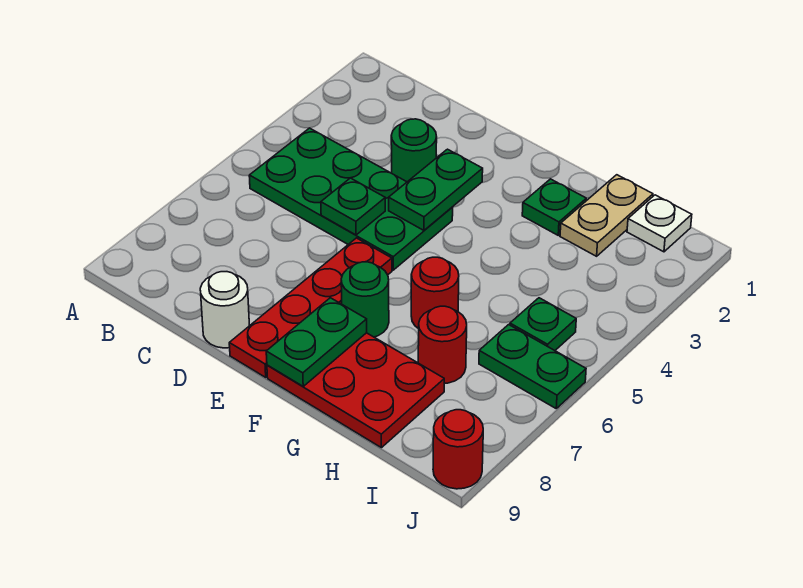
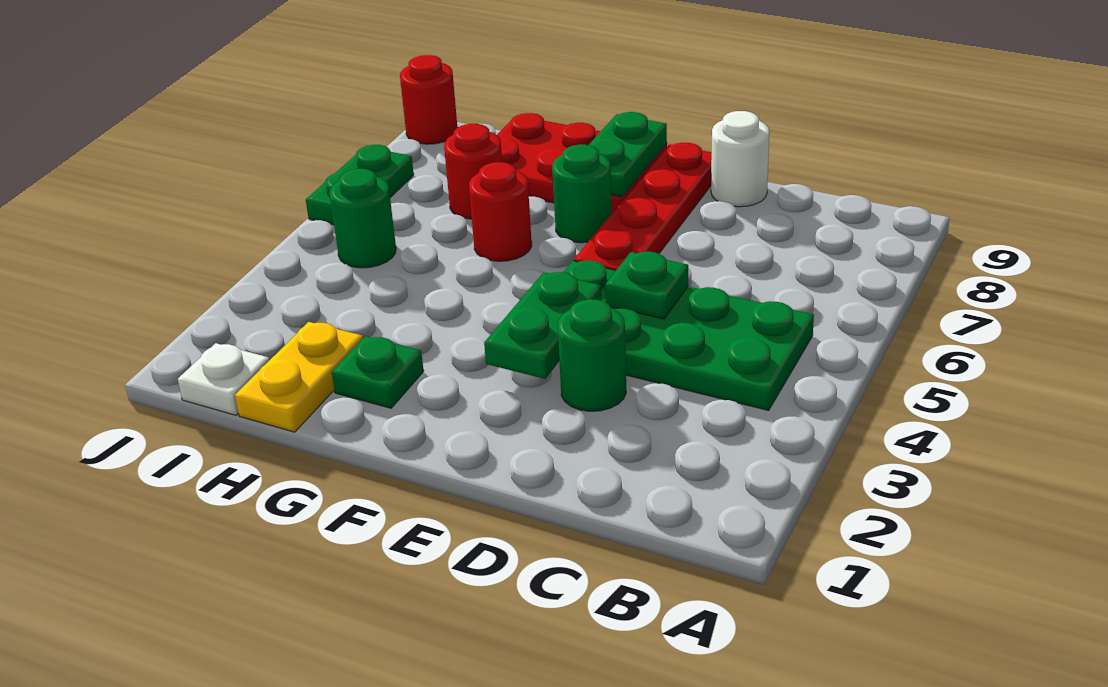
tan plate H1:H2 level 1 -> yellow plate H1:H2 level 1
green plate I5 level 1 -> green round brick I5 level 1
green plate I6:J6 level 1 -> green plate J6:J7 level 1

